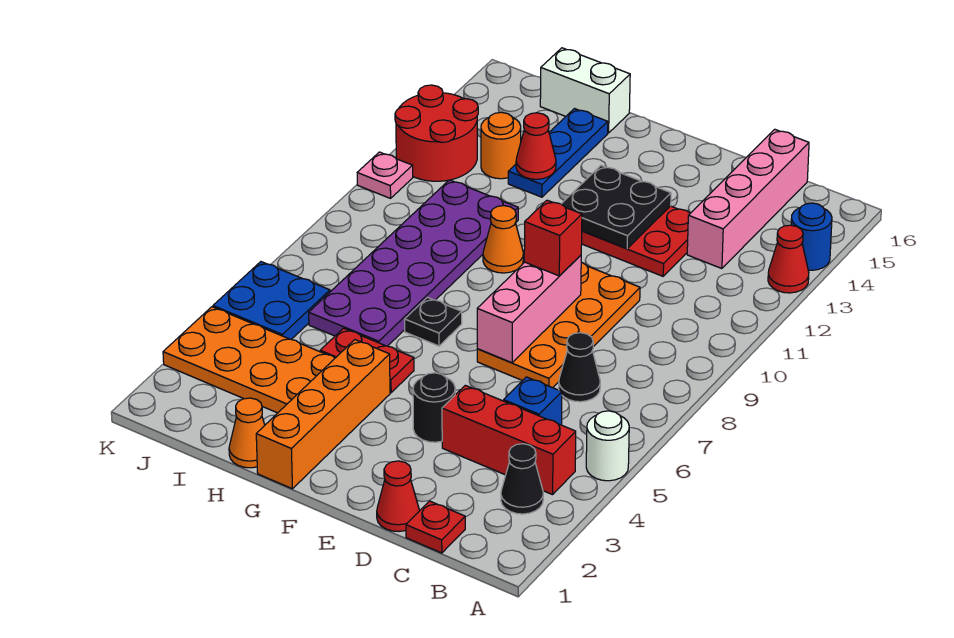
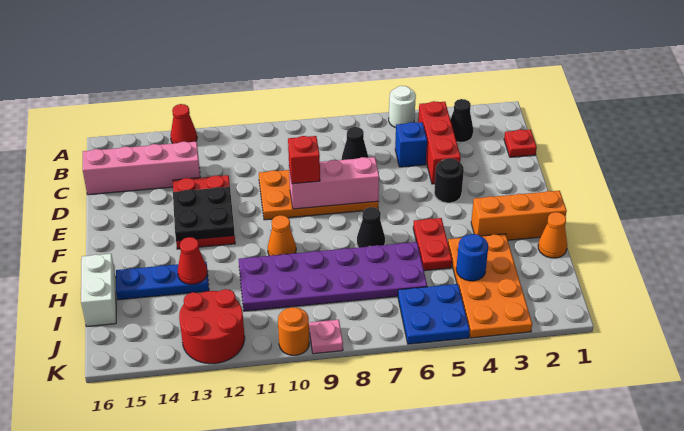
blue round brick A14 level 1 -> blue round brick I4 level 2
red cone D1 level 1 -> none
orange brick G1:G4 level 1 -> orange brick G1:G3 level 1
black plate G7 level 1 -> black cone G7 level 1
orange round brick I13 level 1 -> orange round brick K10 level 1
pink plate K11 level 1 -> pink plate K9 level 1

